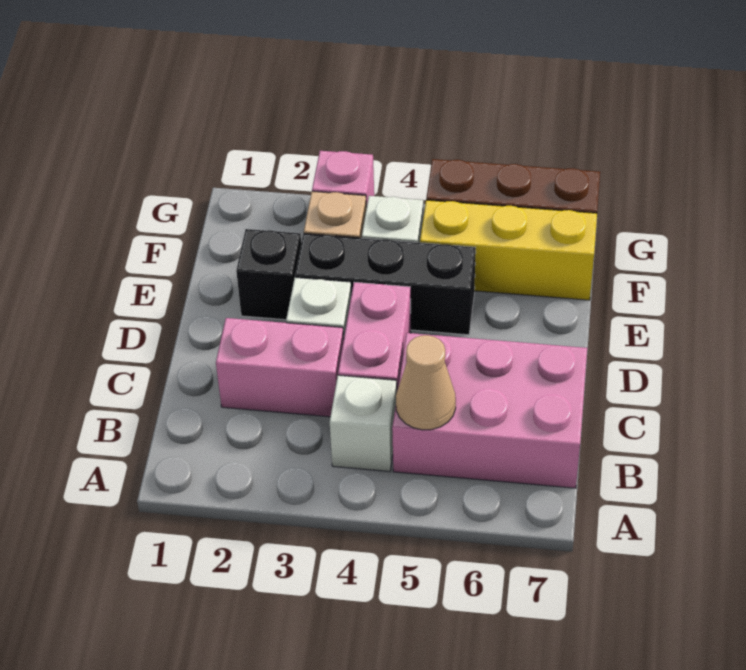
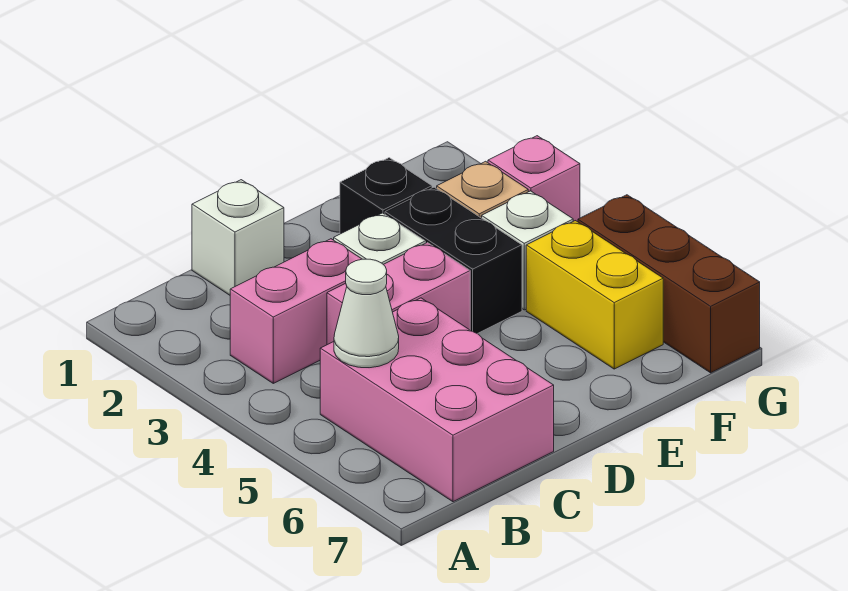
white brick B4 level 1 -> white brick C1 level 1
tan cone B5 level 2 -> white cone B5 level 2
pink brick C2:C3 level 1 -> pink brick B3:C3 level 1
black brick E3:E5 level 1 -> black brick E3:E4 level 1
yellow brick F5:F7 level 1 -> yellow brick F5:F6 level 1

